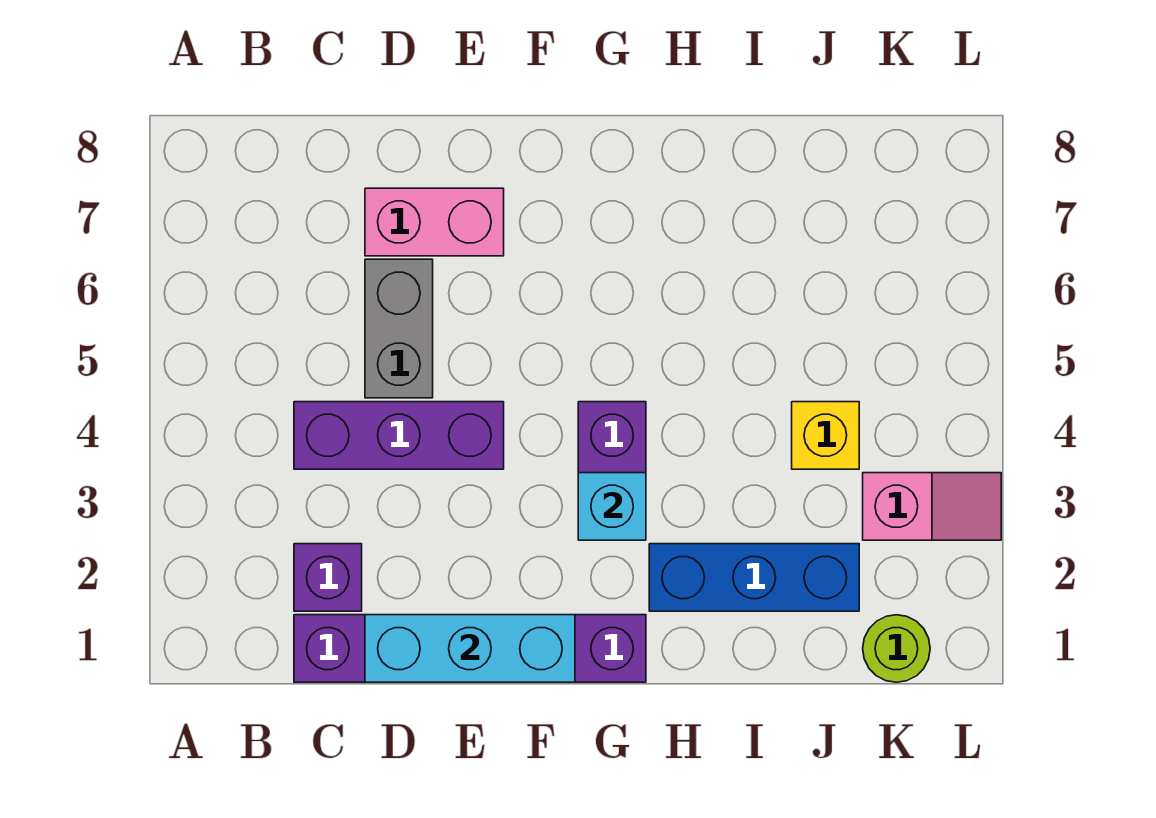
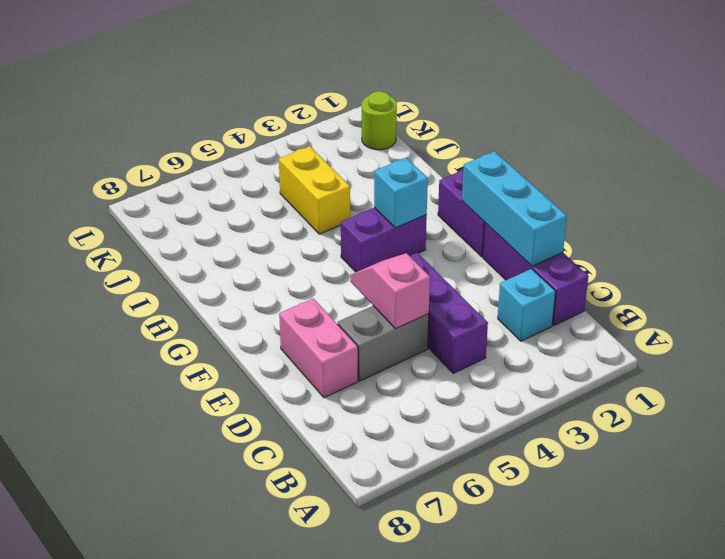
purple brick C2 level 1 -> cyan brick C2 level 1
blue brick H2:J2 level 1 -> none
yellow brick J4 level 1 -> yellow brick I4:J4 level 1
pink slope K3:L3 level 1 top K -> pink slope D5:E5 level 2 top D

